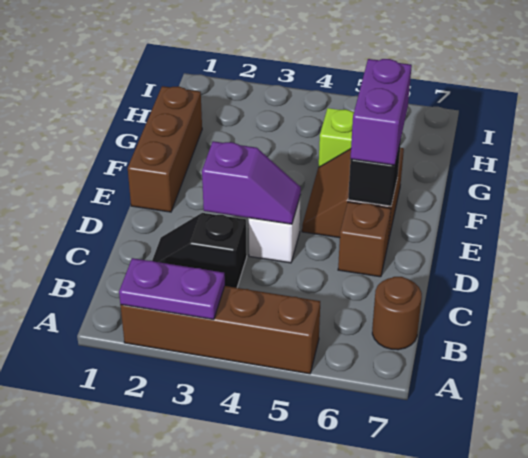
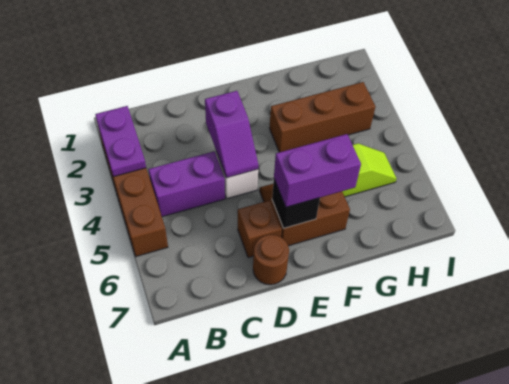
none -> purple brick B4:C4 level 1
brown round brick B7 level 1 -> brown round brick D7 level 1
black slope C2:C3 level 1 top 3 -> none
brown brick E1:G1 level 1 -> brown brick F3:H3 level 1

